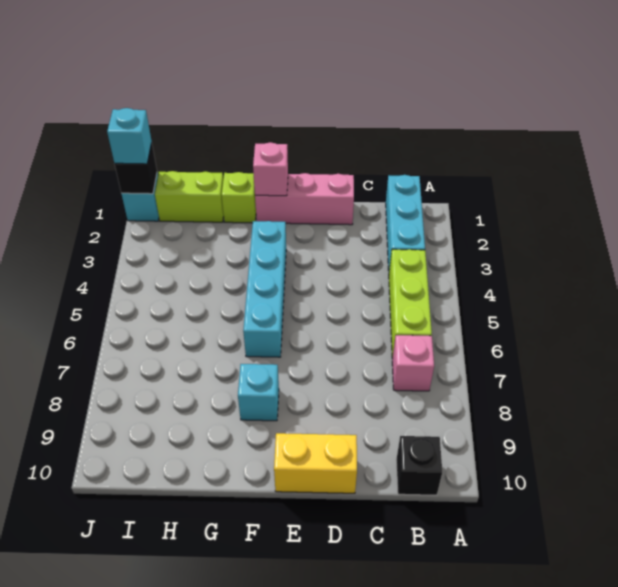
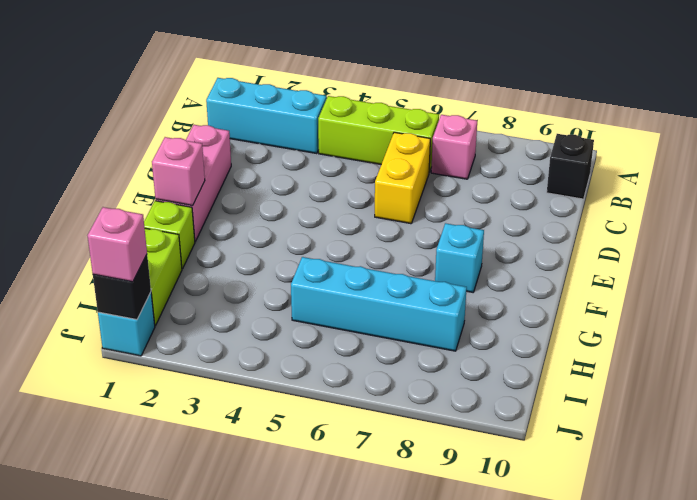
yellow brick D10:E10 level 1 -> yellow brick C6:D6 level 1
cyan brick F3:F6 level 1 -> cyan brick H5:H8 level 1
cyan brick J1 level 3 -> pink brick J1 level 3

